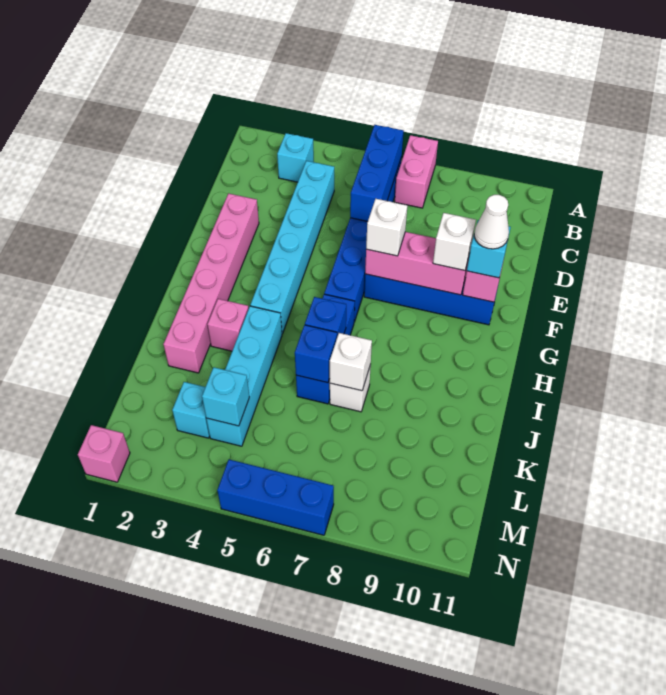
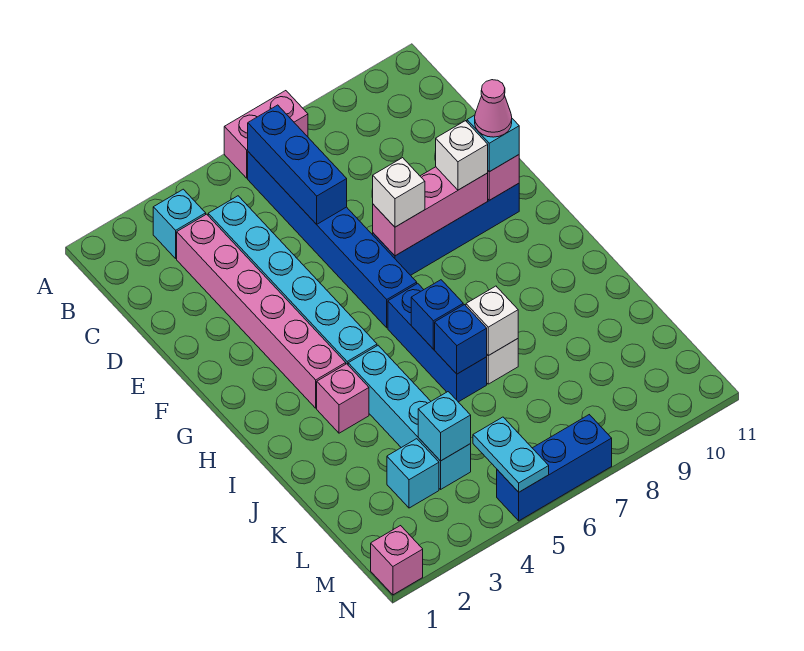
pink brick A7:B7 level 1 -> pink brick A6:A7 level 1
pink brick E2:J2 level 1 -> pink brick C3:H3 level 1
white cone F10 level 4 -> pink cone F10 level 4
none -> cyan plate M5:N5 level 2

